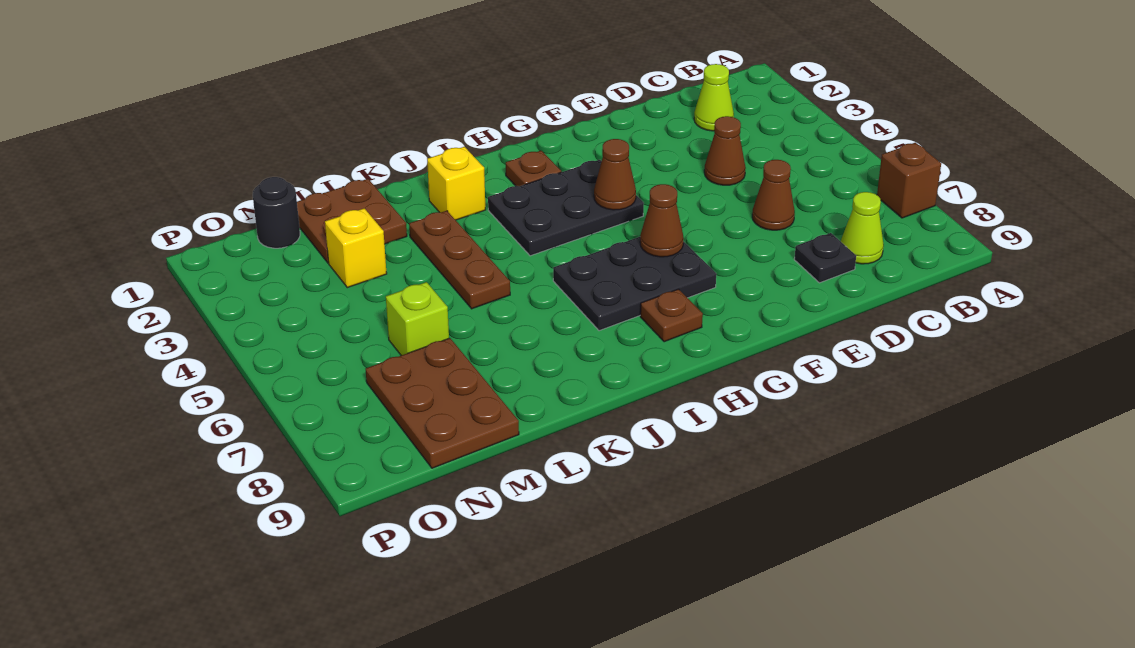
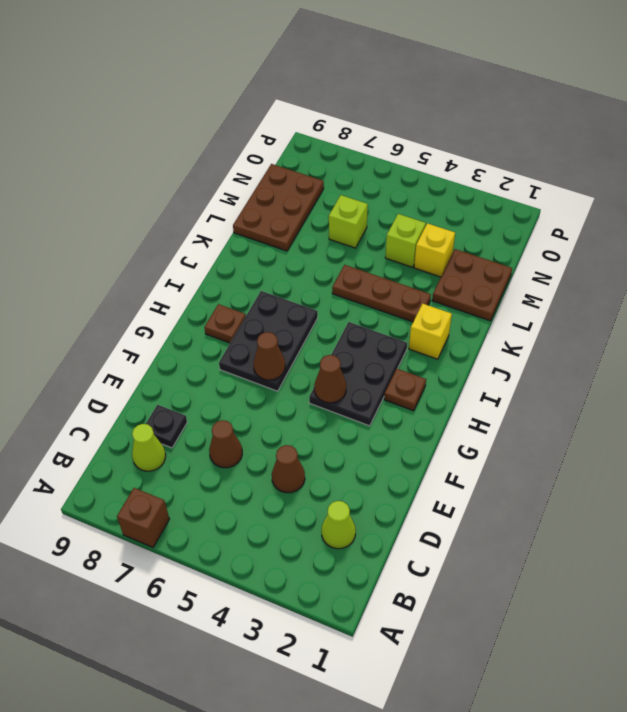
none -> lime brick M4 level 1
brown plate M7:N9 level 1 -> brown plate L8:N9 level 1
black round brick N1 level 1 -> none

